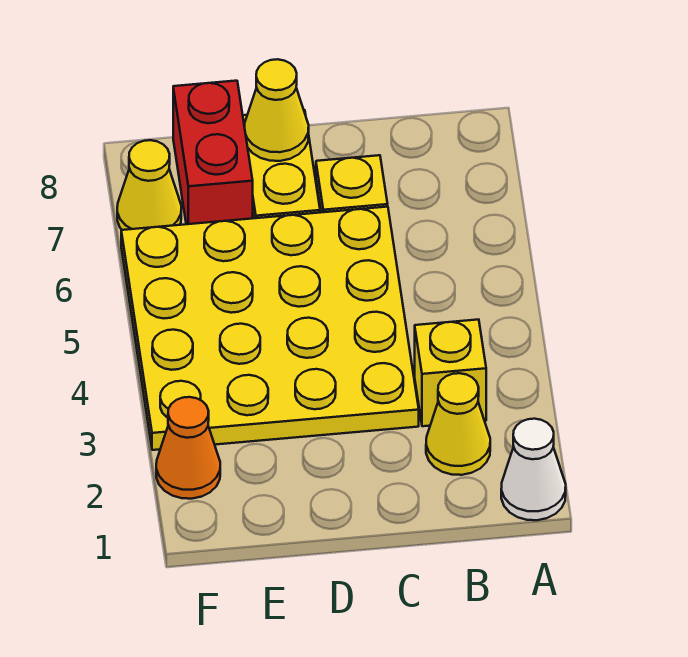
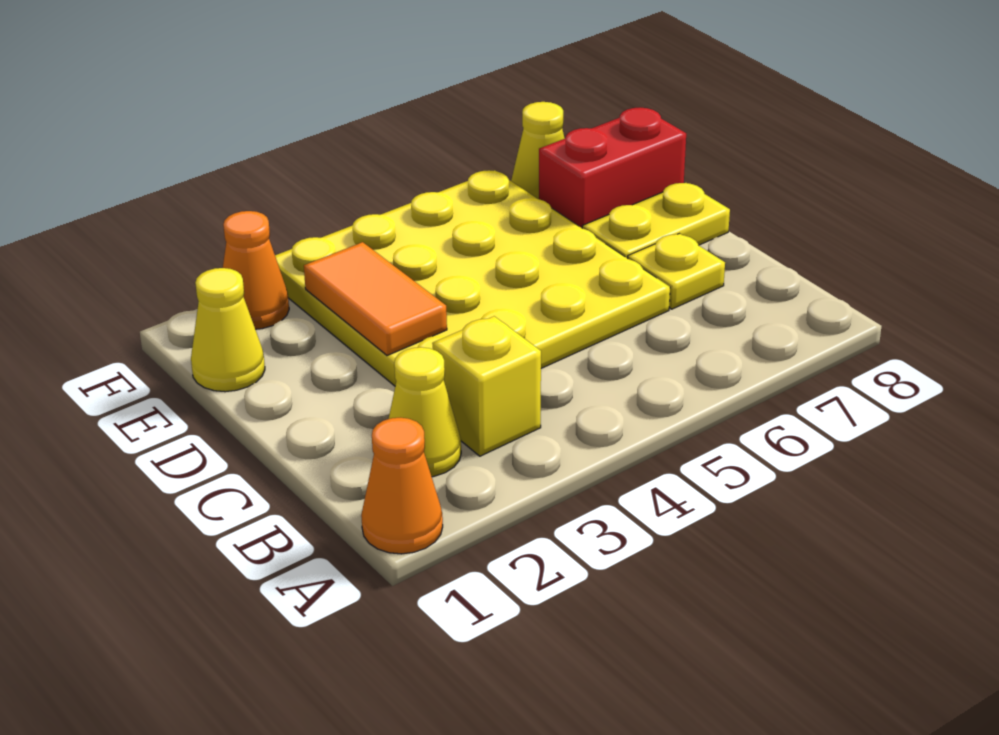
white cone A1 level 1 -> orange cone A1 level 1
none -> orange tile D3:E3 level 2
yellow cone D8 level 2 -> yellow cone E1 level 1

